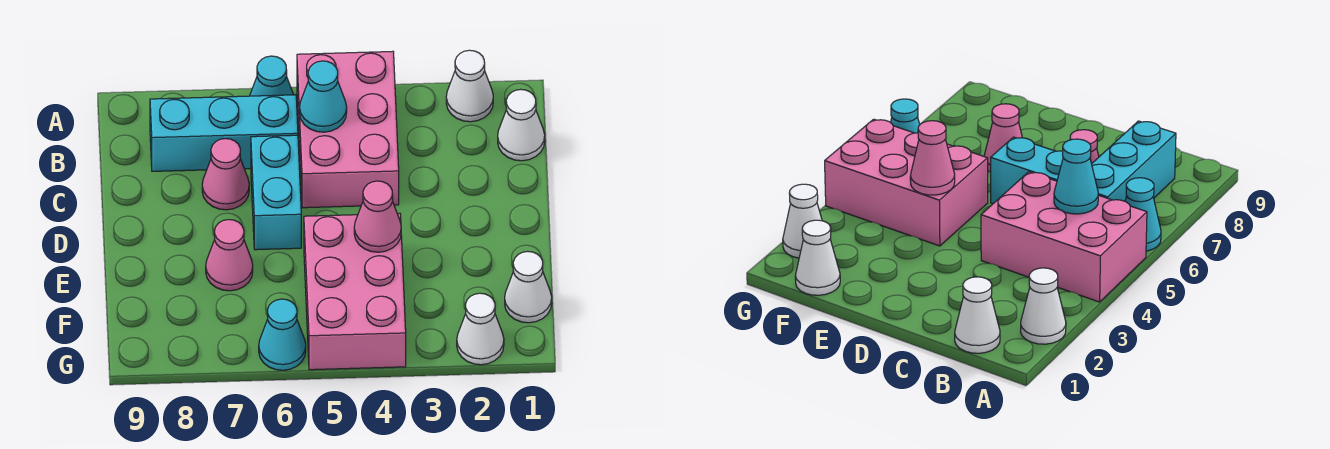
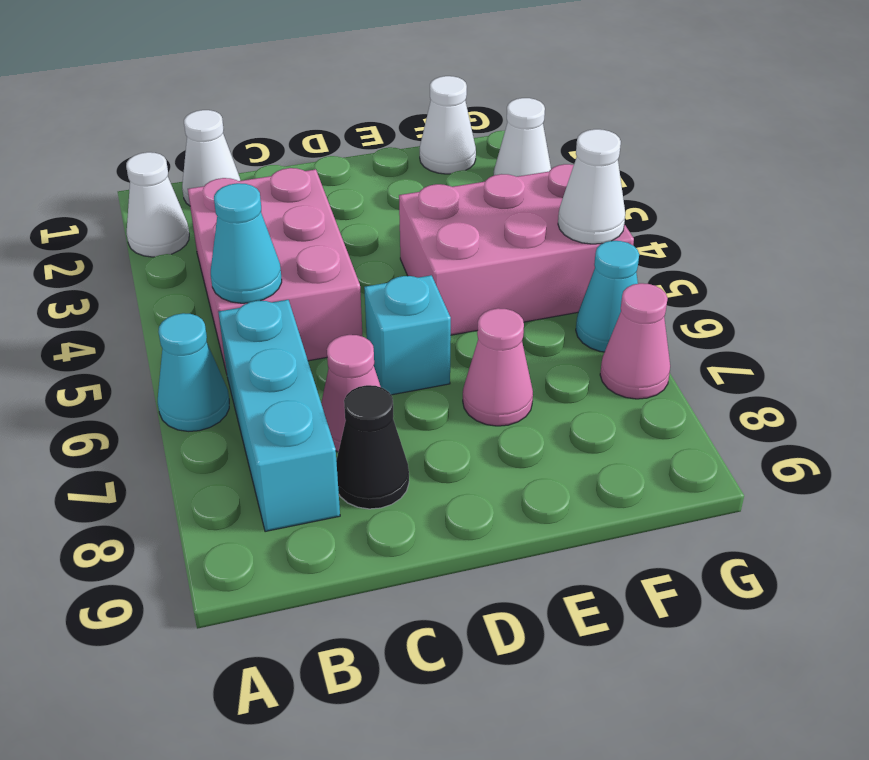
pink brick A4:C5 level 1 -> pink brick B3:C5 level 1
cyan brick C6:D6 level 1 -> cyan brick D6 level 1
none -> black cone C8 level 1
pink cone E4 level 2 -> pink cone G7 level 1
none -> white cone G5 level 2

